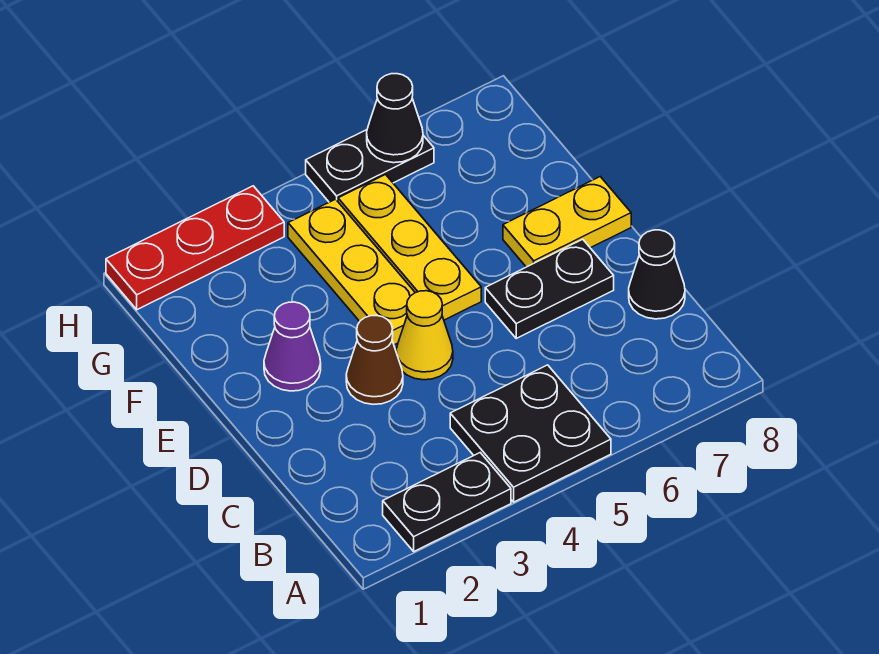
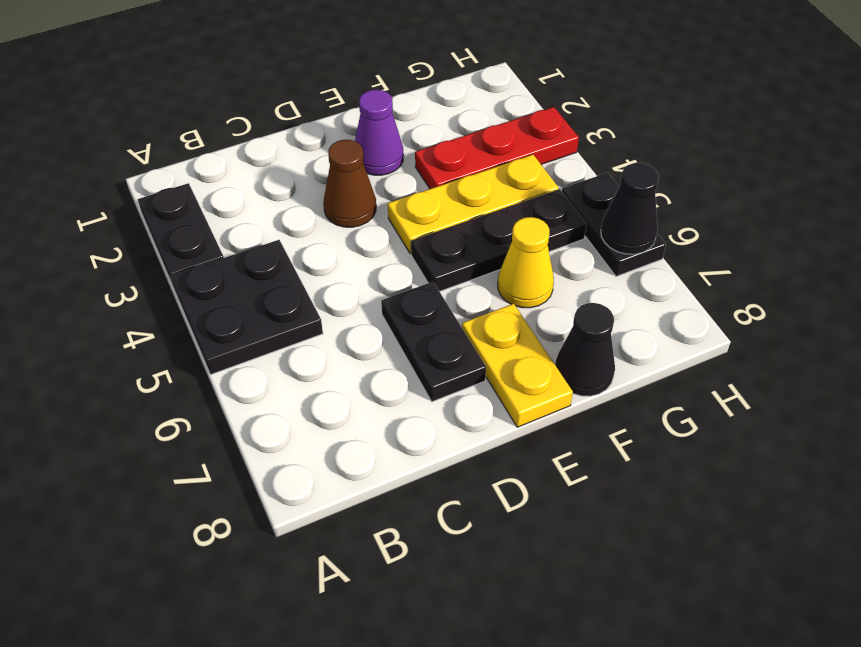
black cone C8 level 1 -> black cone F8 level 1
yellow cone D4 level 1 -> yellow cone F6 level 1
yellow plate E5:G5 level 1 -> black plate E5:G5 level 1
red plate H1:H3 level 1 -> red plate F3:H3 level 1

